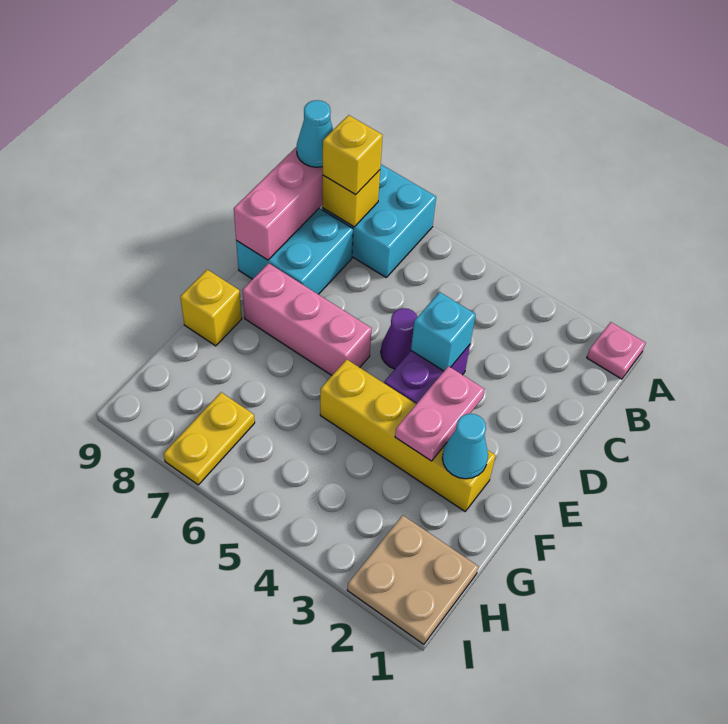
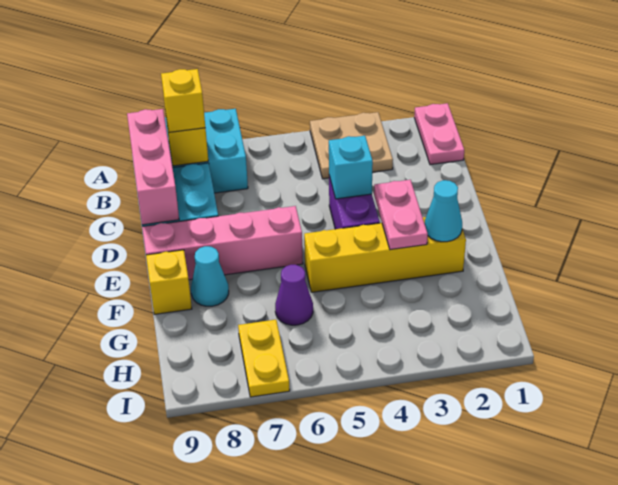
pink plate A1 level 1 -> pink plate A1:B1 level 1
cyan cone B9 level 3 -> cyan cone F8 level 1
purple cone D5 level 1 -> purple cone G6 level 1
pink brick E6:E8 level 1 -> pink brick E6:E9 level 1
tan plate H1:I2 level 1 -> tan plate A3:B4 level 1

